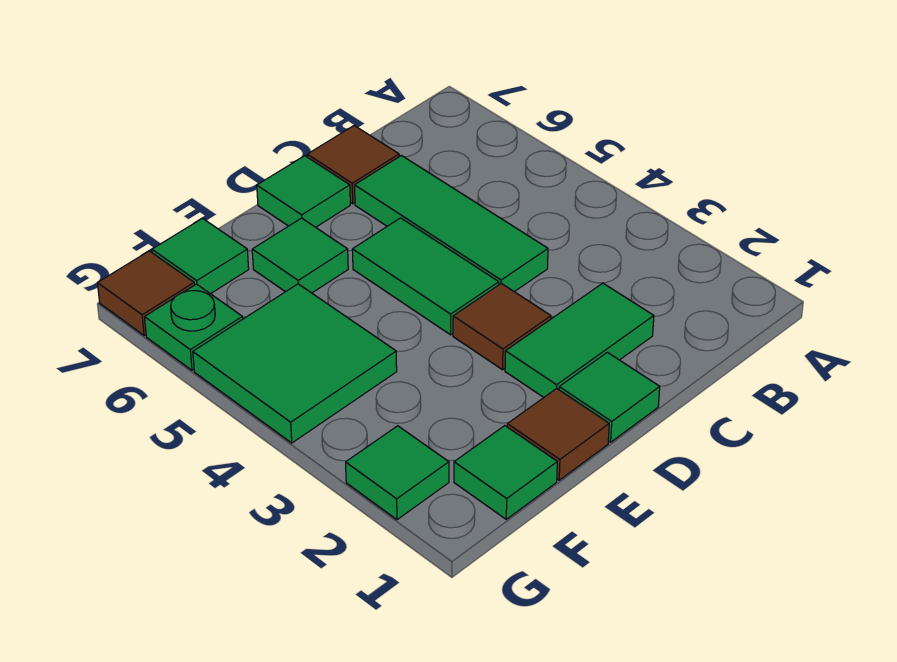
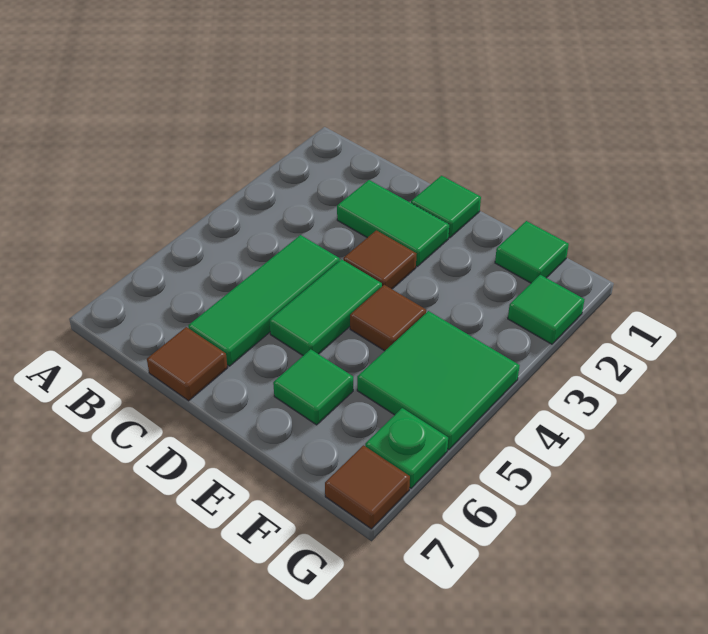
green tile D7 level 1 -> none
brown tile E1 level 1 -> brown tile E4 level 1
green tile F7 level 1 -> none

